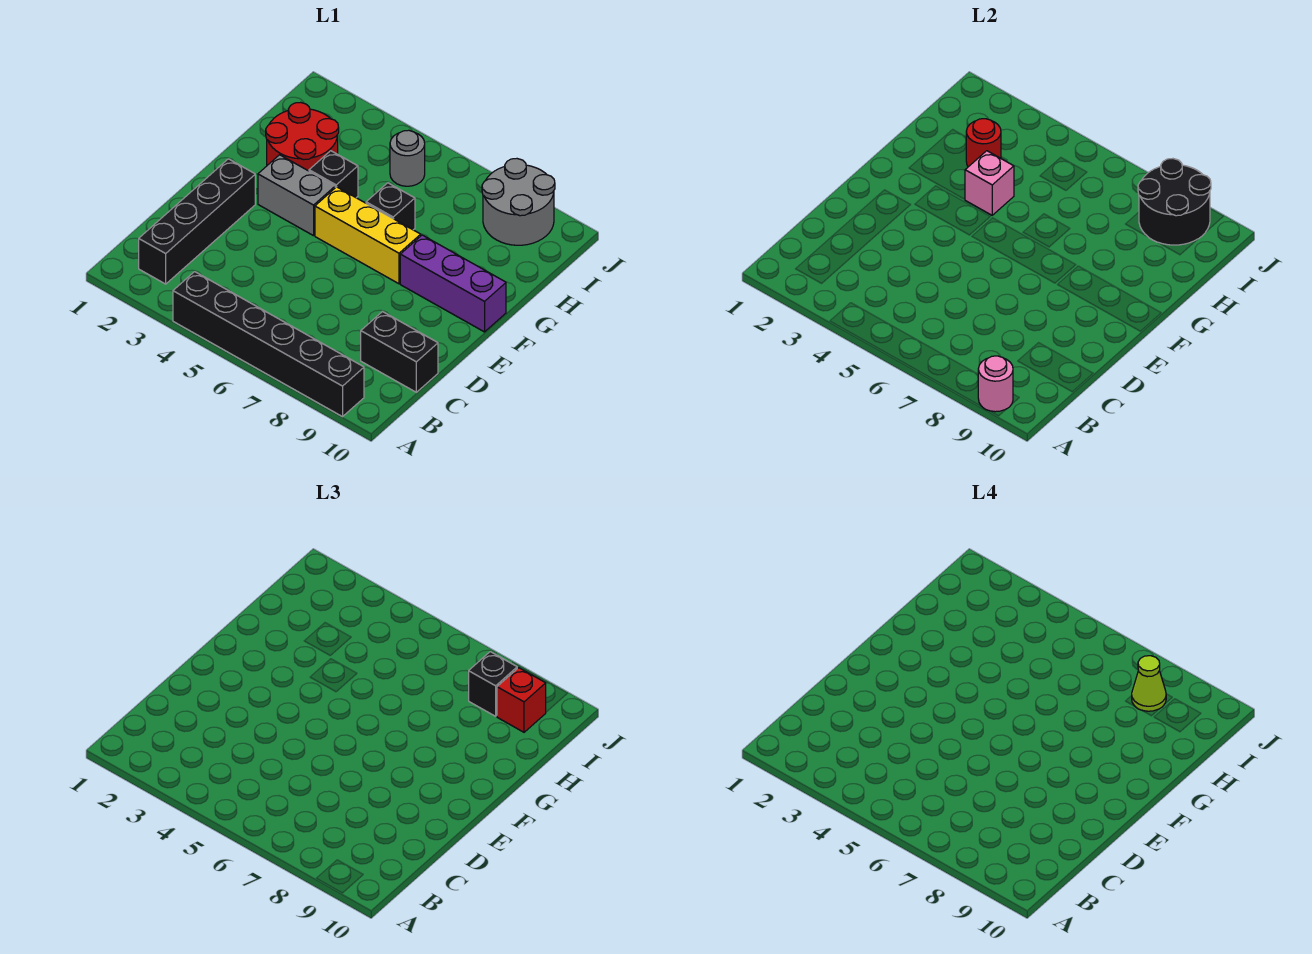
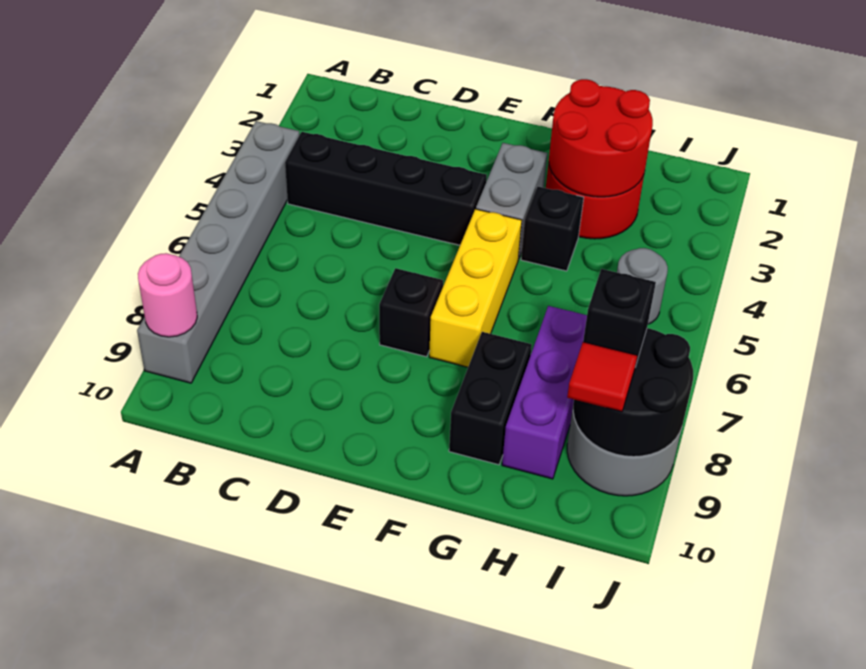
black brick A4:A9 level 1 -> grey brick A4:A9 level 1
black brick B2:E2 level 1 -> black brick B4:E4 level 1
black brick C9:C10 level 1 -> black brick G8:G9 level 1
purple brick F8:F10 level 1 -> purple brick H7:H9 level 1
pink brick G4 level 2 -> none
black brick G6 level 1 -> black brick E7 level 1
red round brick H3 level 2 -> red round brick G2:H3 level 2
lime cone I8 level 4 -> none
red brick I9 level 3 -> red tile I9 level 3

